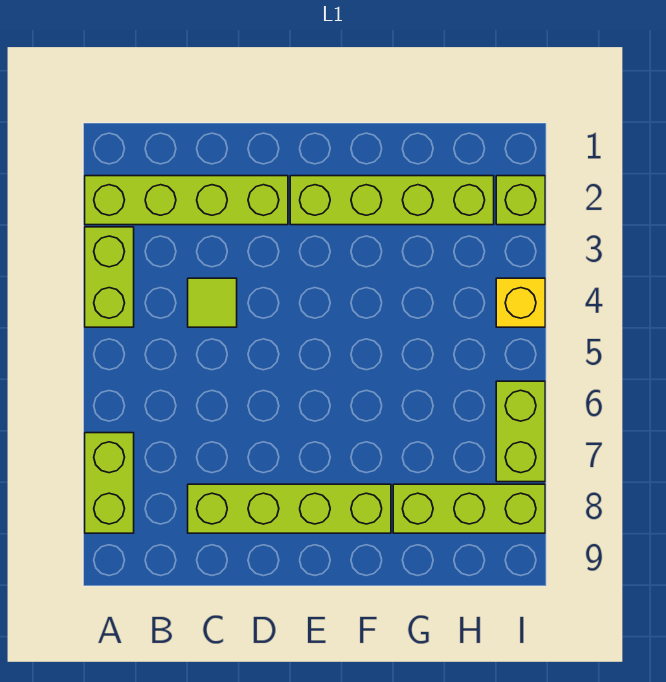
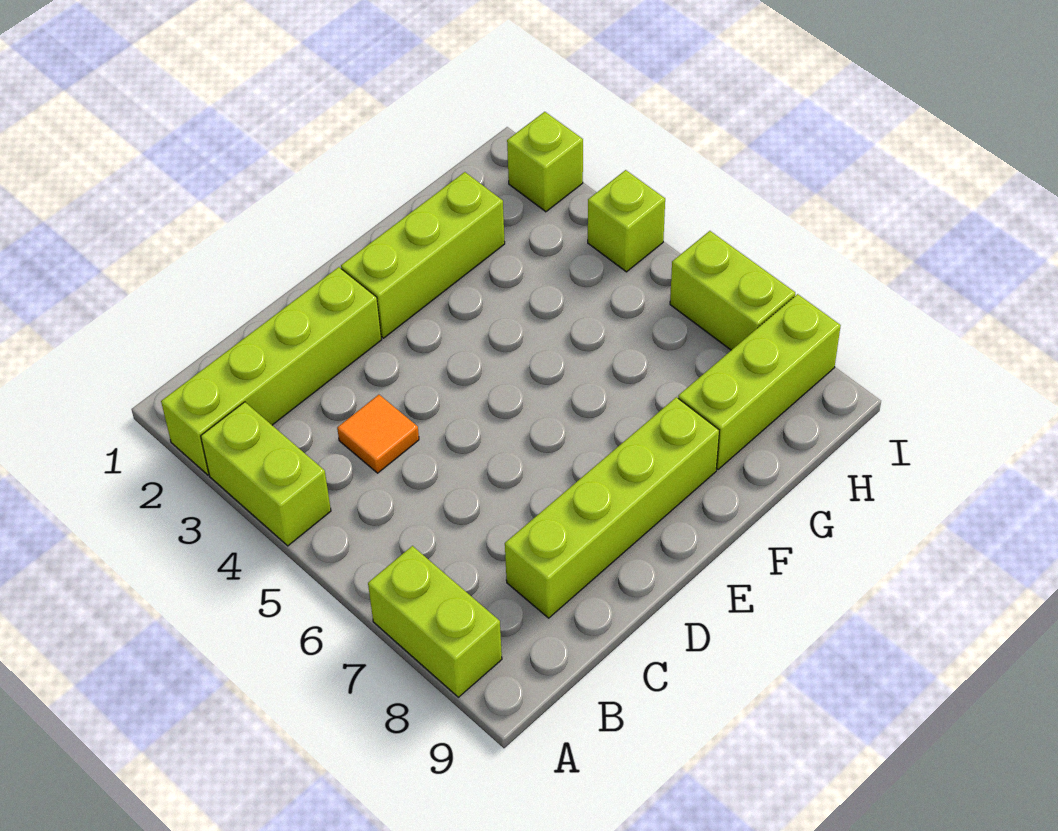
lime tile C4 level 1 -> orange tile C4 level 1
lime brick E2:H2 level 1 -> lime brick E2:G2 level 1
yellow brick I4 level 1 -> lime brick I4 level 1

